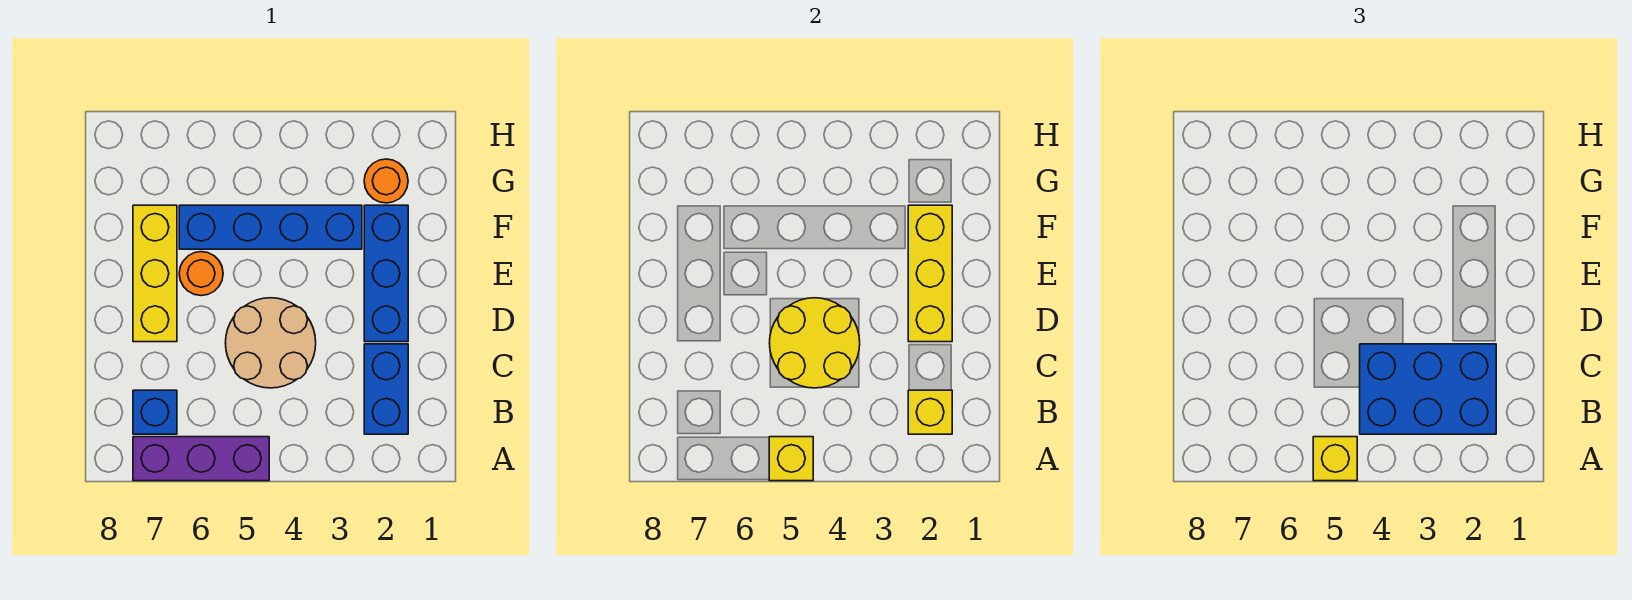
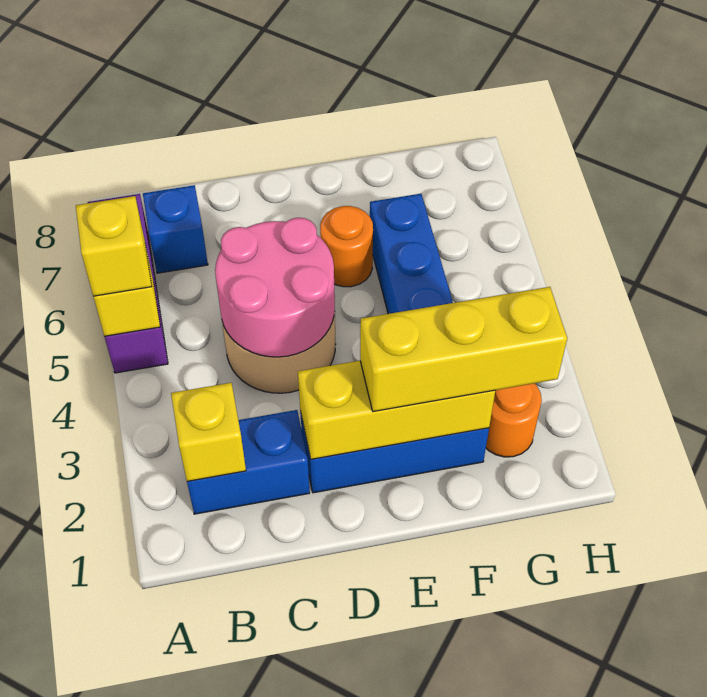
blue brick B2:C4 level 3 -> none
yellow round brick C4:D5 level 2 -> pink round brick C4:D5 level 2
yellow brick D7:F7 level 1 -> yellow brick E2:G2 level 3

